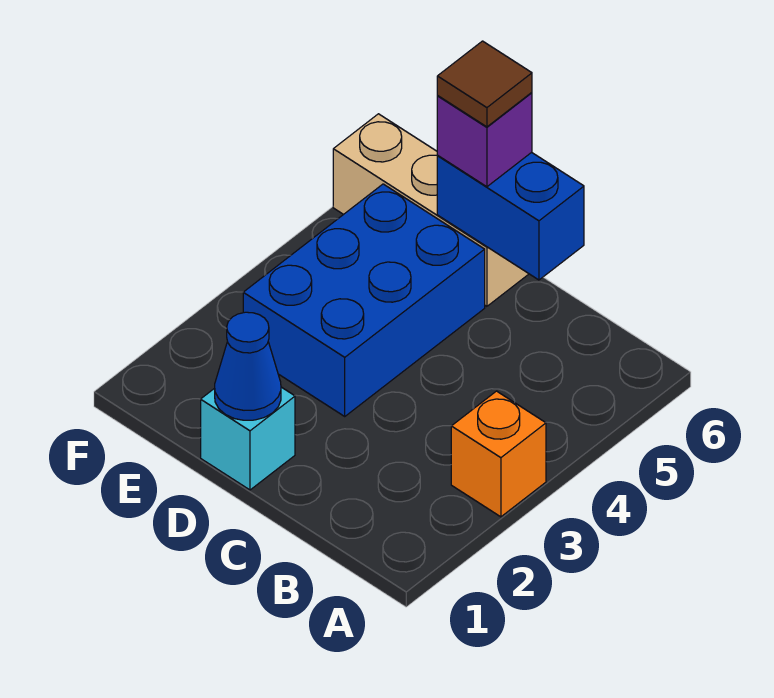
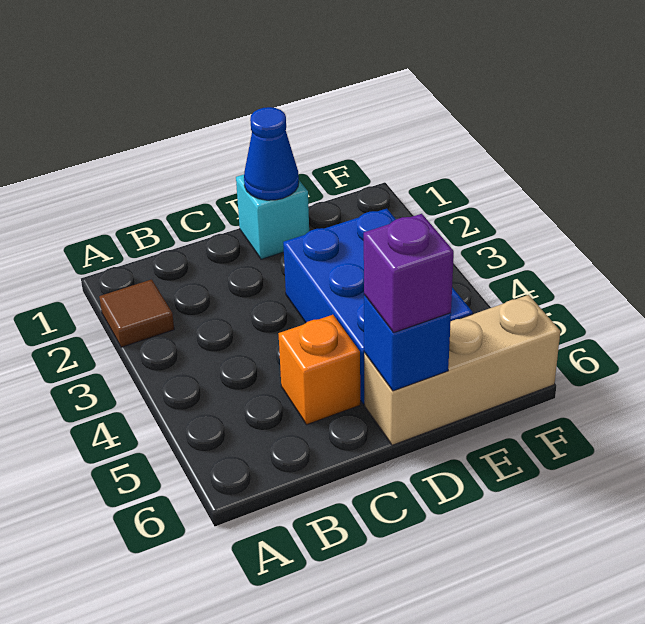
orange brick A3 level 1 -> orange brick C5 level 1
blue brick C6:D6 level 2 -> blue brick D6 level 2
brown tile D6 level 4 -> brown tile A2 level 1

